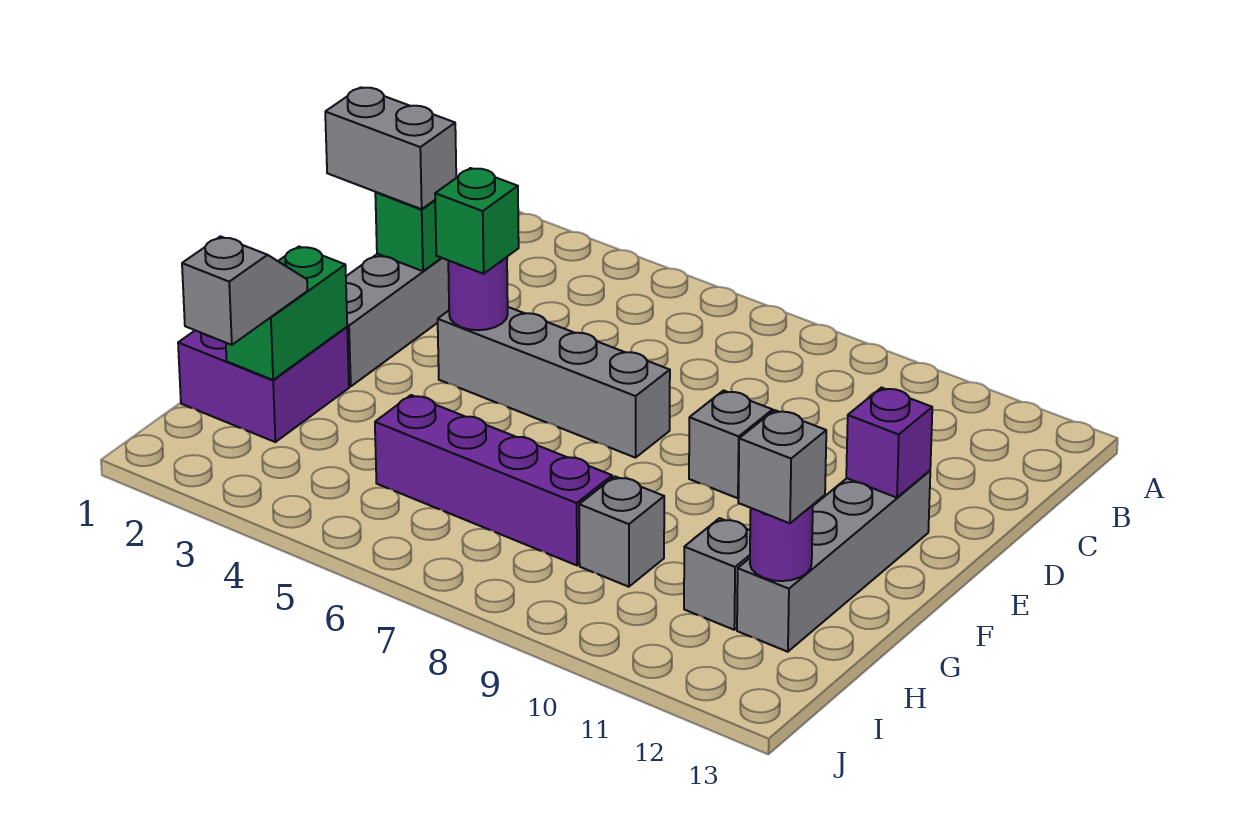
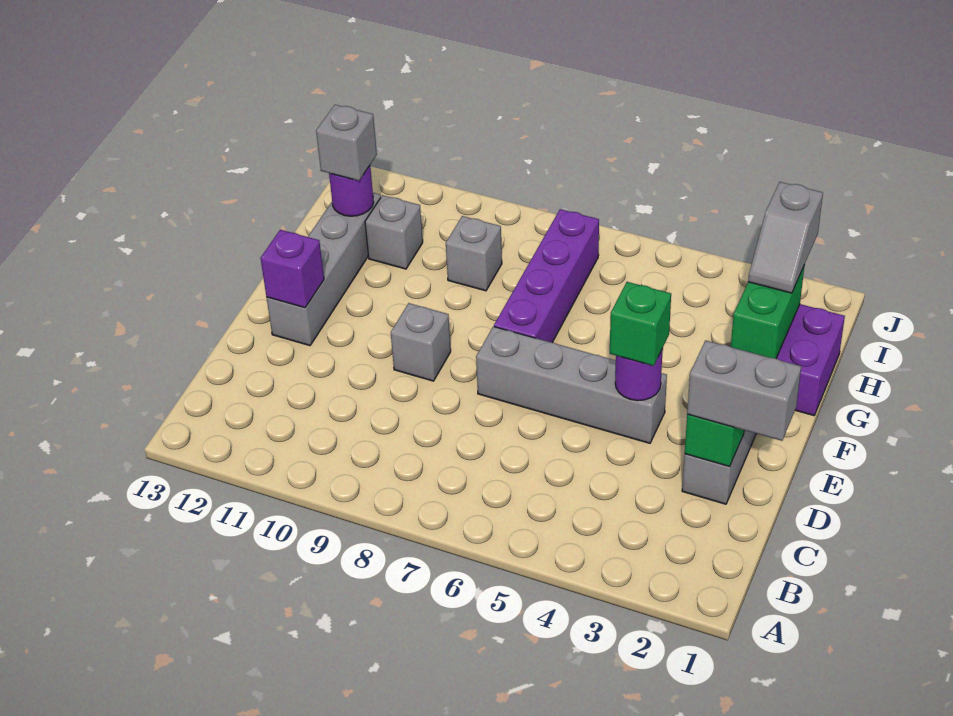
purple brick H5:H8 level 1 -> purple brick F7:I7 level 1

